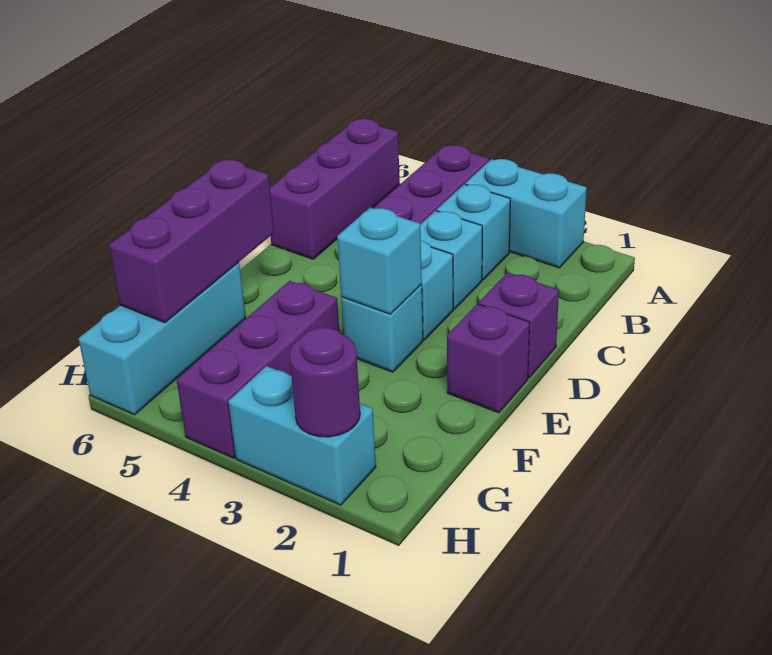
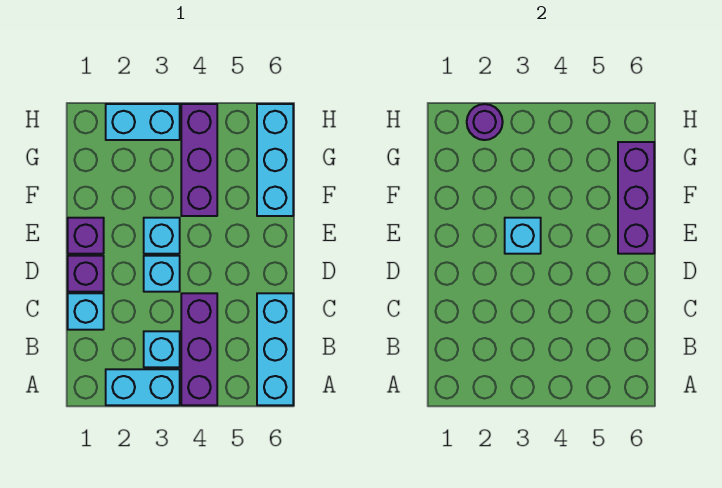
purple brick A6:C6 level 1 -> cyan brick A6:C6 level 1
cyan brick C3 level 1 -> cyan brick C1 level 1

